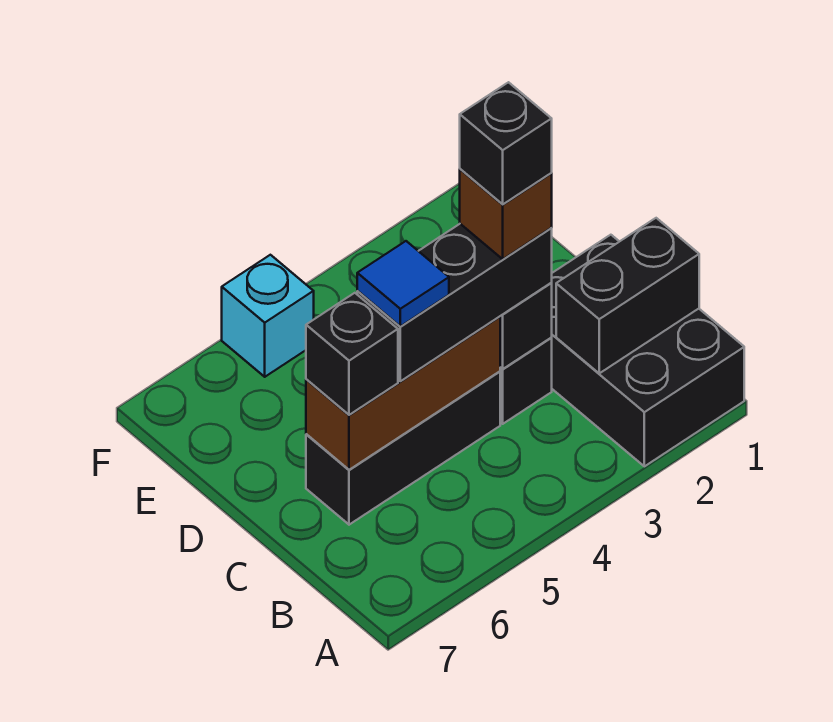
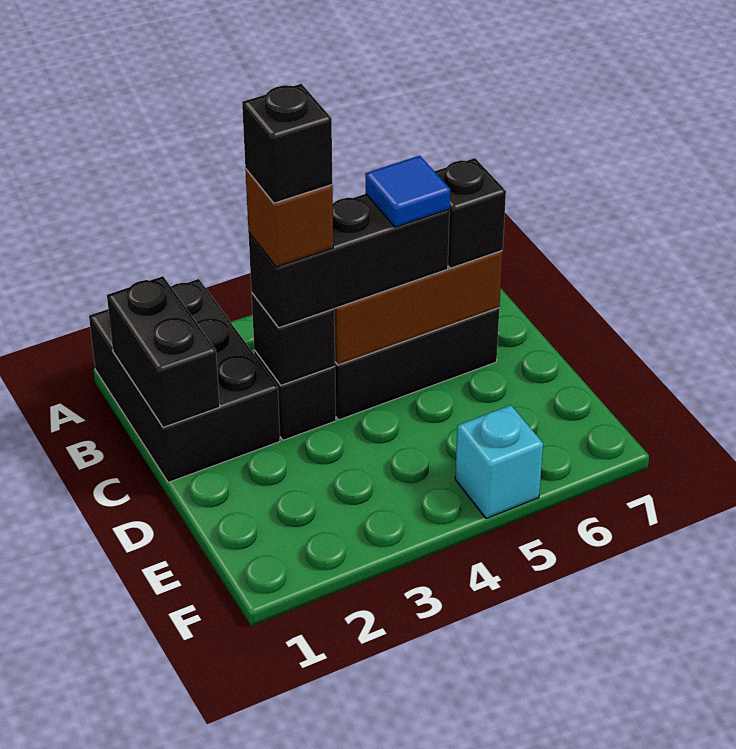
black brick B1:B2 level 2 -> black brick B1:C1 level 2

